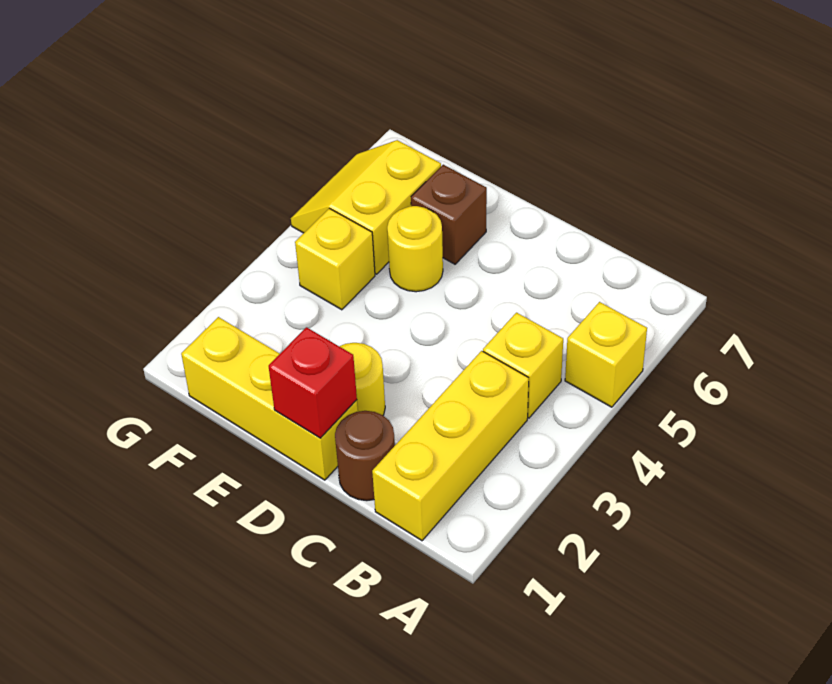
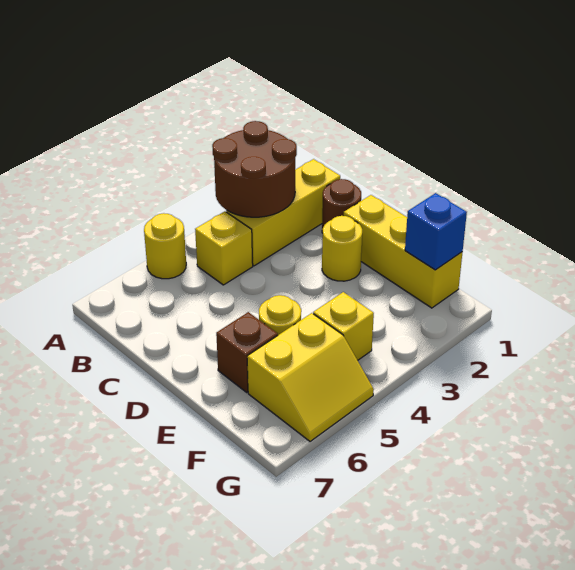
none -> brown round brick A2:B3 level 2
yellow brick A5 level 1 -> yellow round brick A5 level 1
red brick D1 level 2 -> none
none -> blue brick F1 level 2

